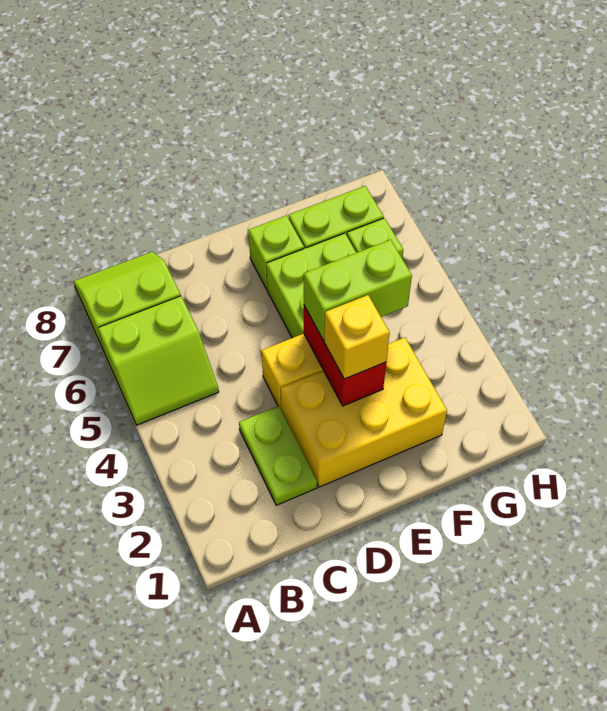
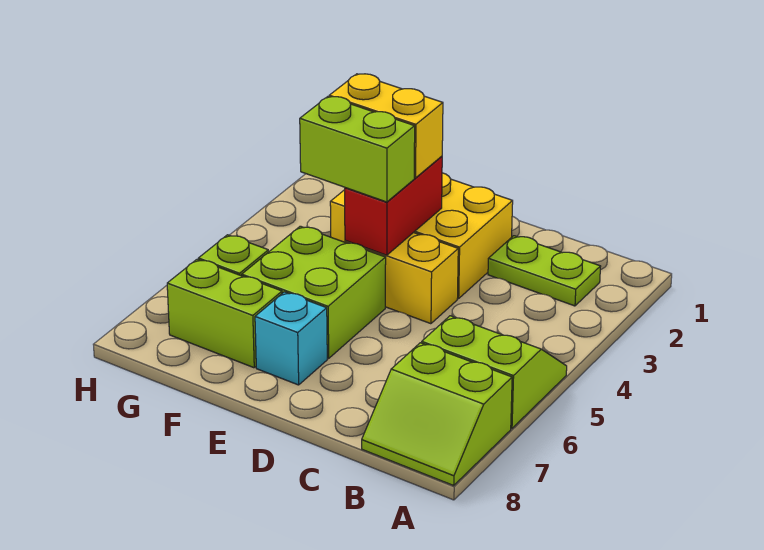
lime plate C2:C3 level 1 -> lime plate B2:C2 level 1
yellow brick E3 level 3 -> yellow brick E3:F3 level 3
lime brick E7 level 1 -> cyan brick E7 level 1

